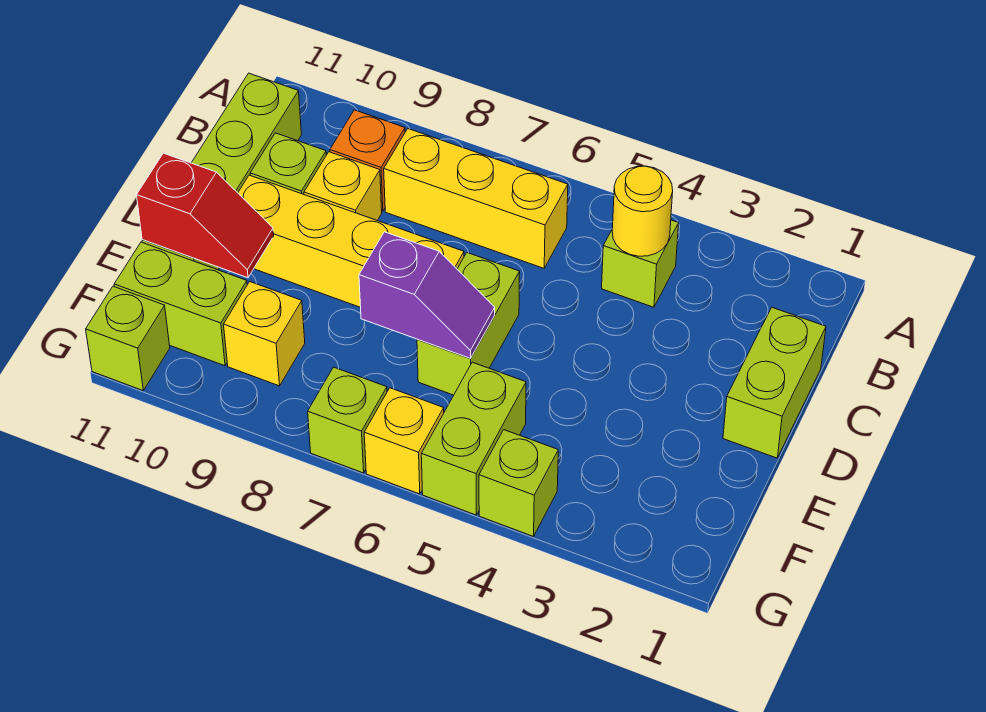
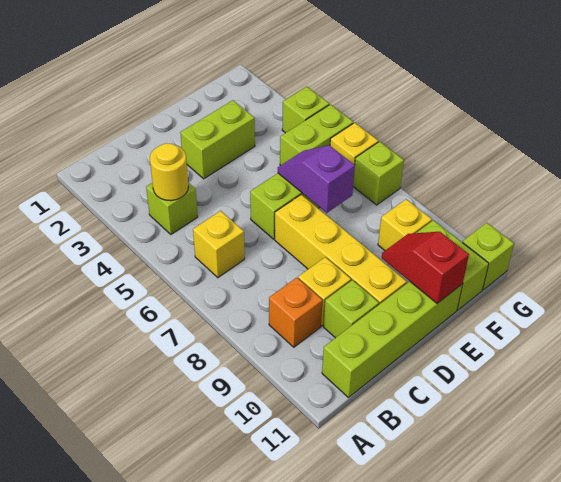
yellow brick B6:B8 level 1 -> yellow brick B6 level 1
lime brick C1:D1 level 1 -> lime brick D3:E3 level 1

